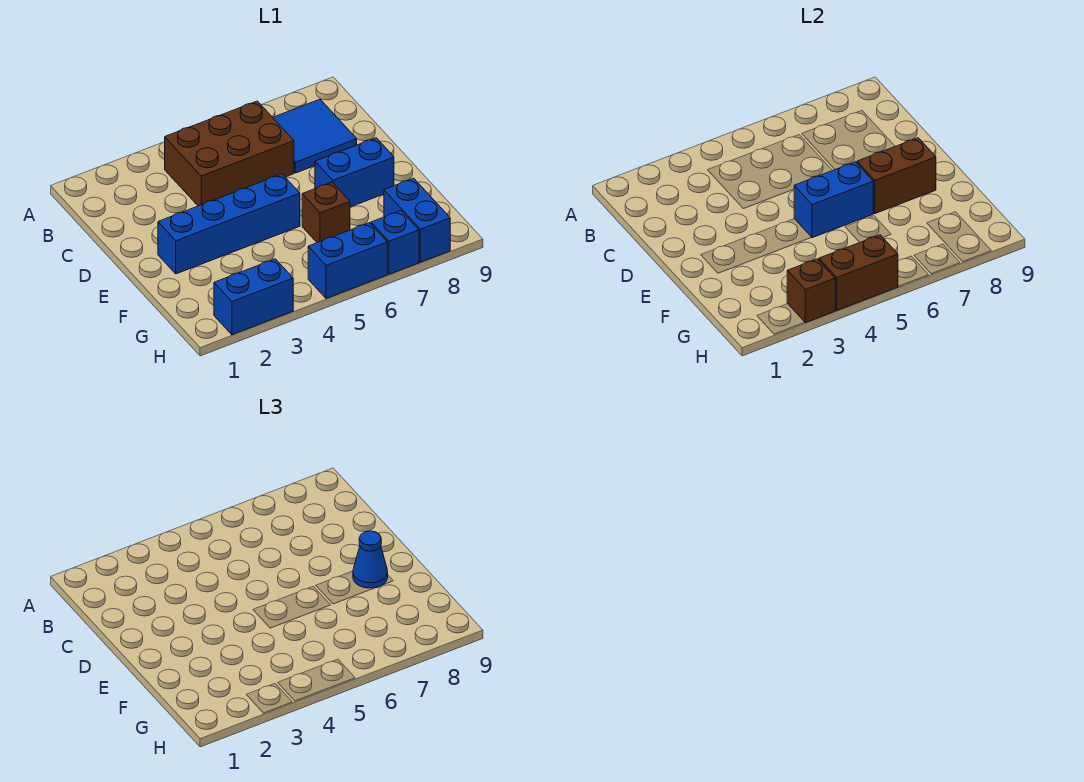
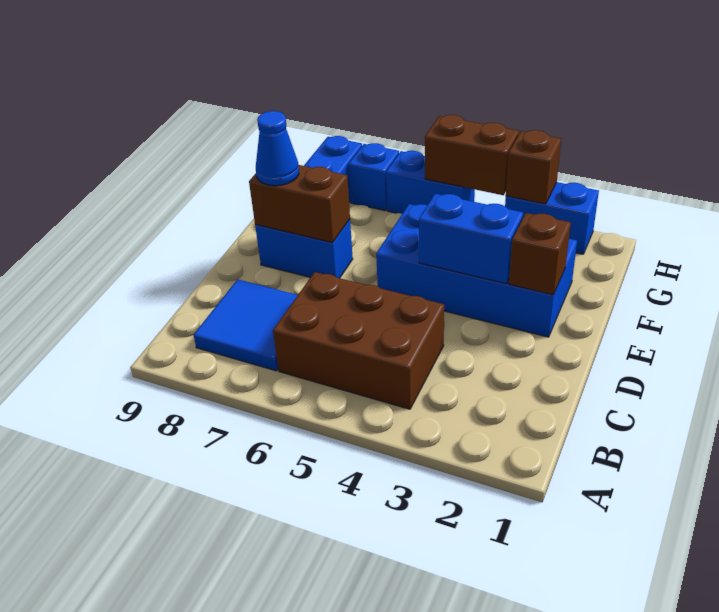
blue brick E2:E5 level 1 -> blue brick E2:F5 level 1
blue brick E5:E6 level 2 -> blue brick E3:E4 level 2
brown brick F6 level 1 -> brown brick E2 level 2

